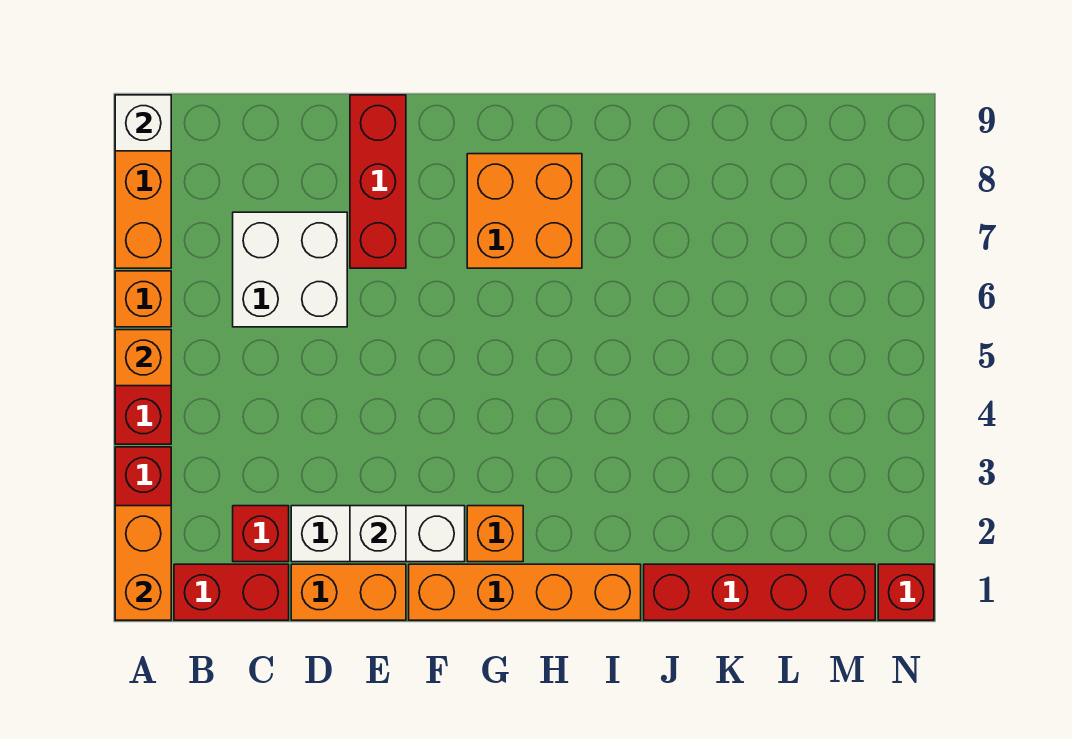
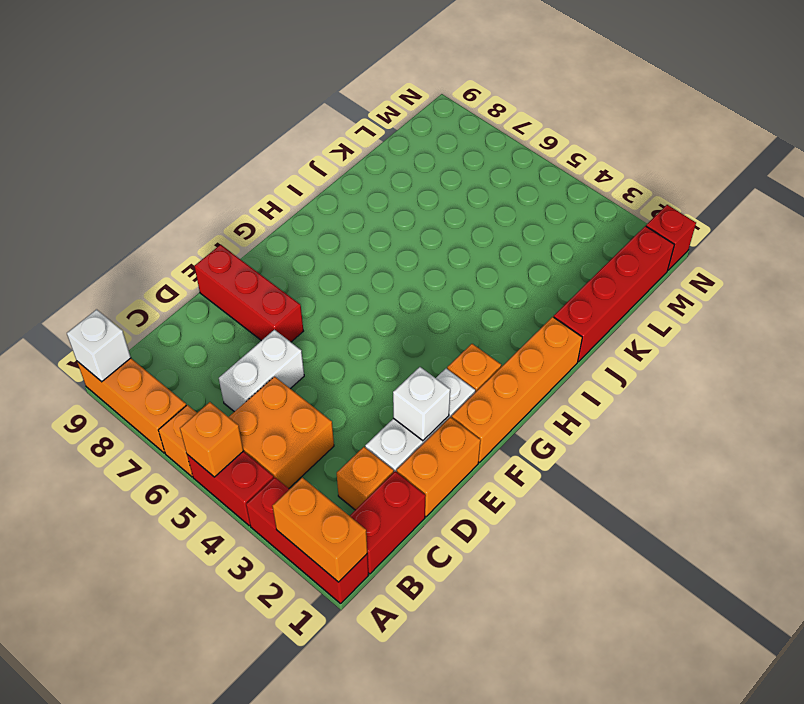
red brick C2 level 1 -> orange brick C2 level 1
white brick C6:D7 level 1 -> white brick C6:D6 level 1
orange brick G7:H8 level 1 -> orange brick B4:C5 level 1

